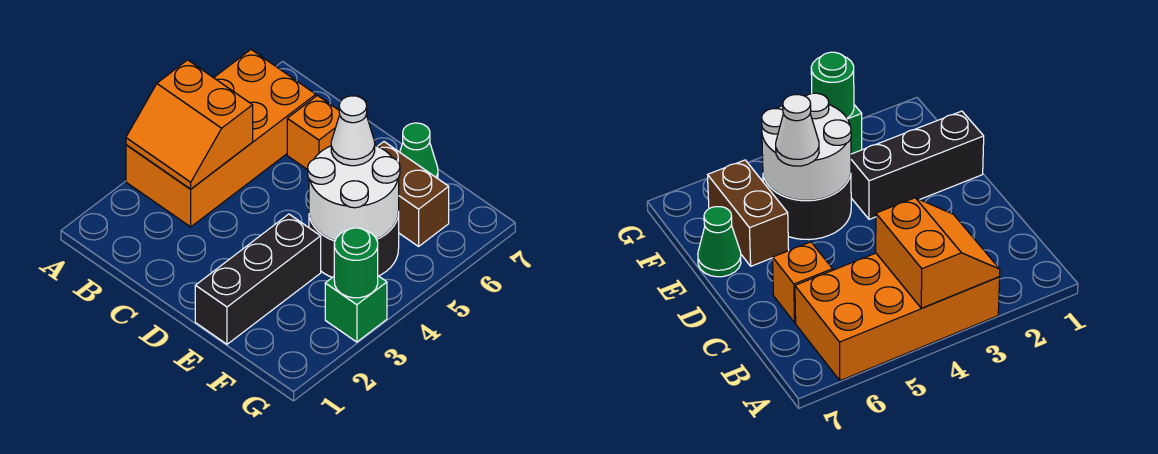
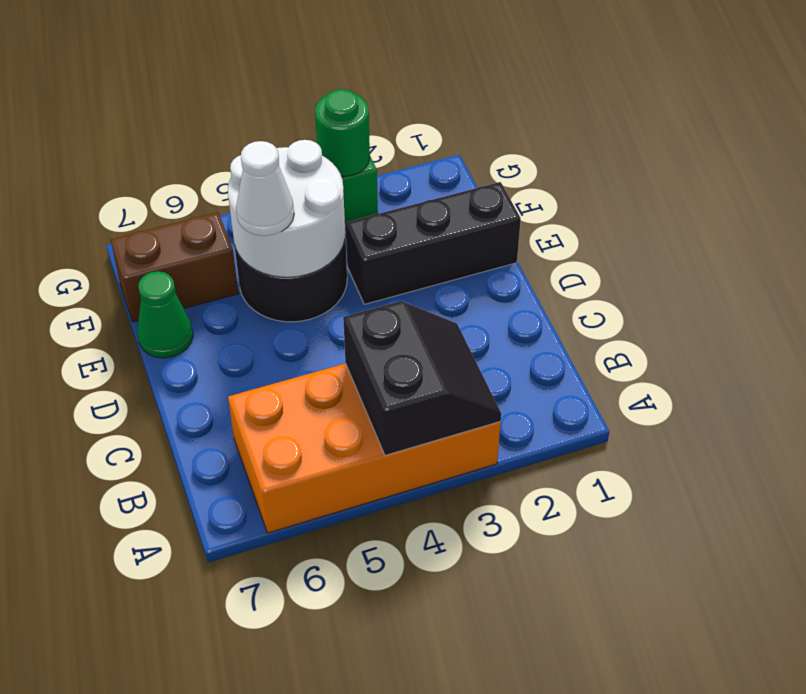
orange slope A3:B4 level 2 top 4 -> black slope A3:B4 level 2 top 4
orange brick C6 level 1 -> none
brown brick E6:F6 level 1 -> brown brick F6:F7 level 1

